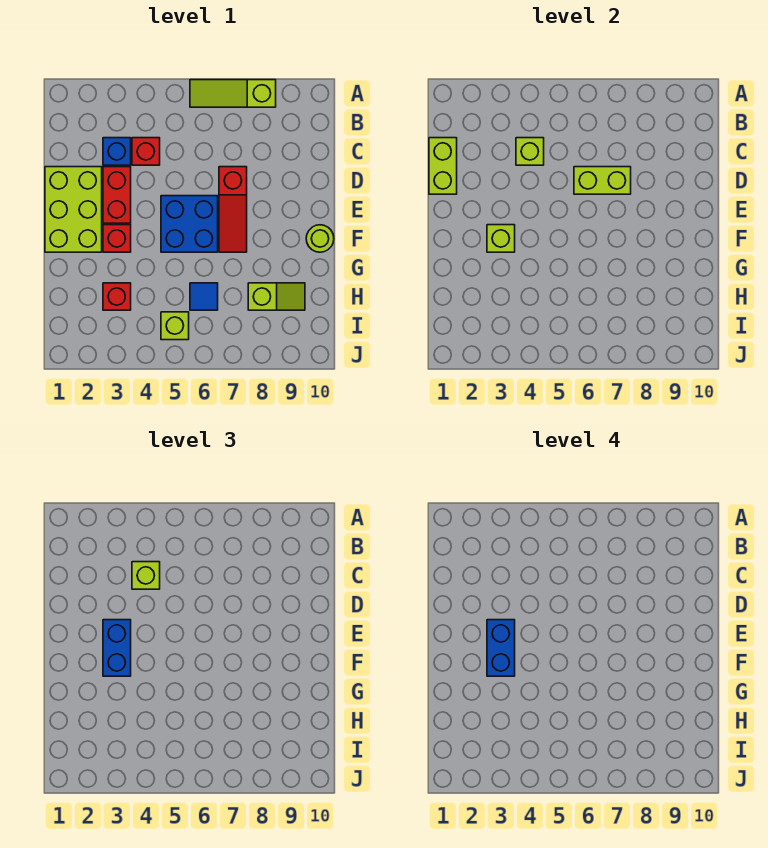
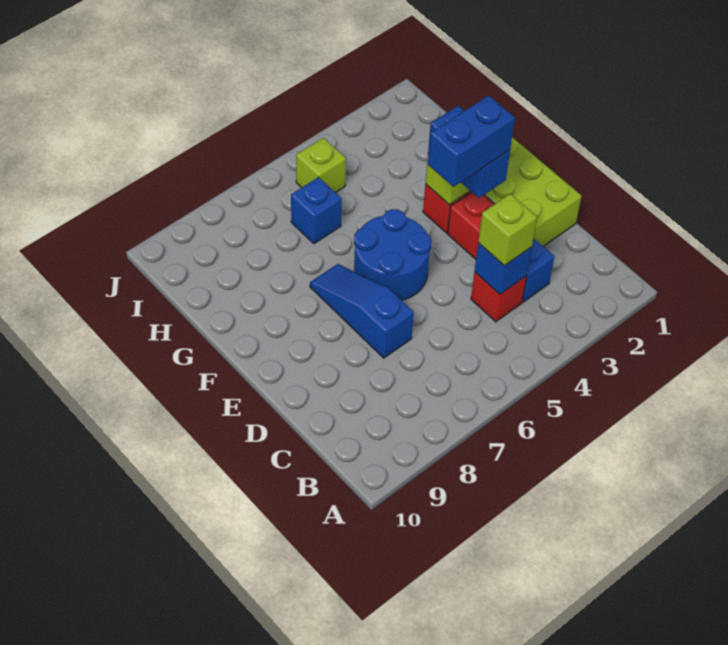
lime slope A6:A8 level 1 top 8 -> none
lime brick C1:D1 level 2 -> none
lime brick C4 level 2 -> blue brick C4 level 2
lime brick D6:D7 level 2 -> none
red slope D7:F7 level 1 top D -> blue slope D7:F7 level 1 top D
blue brick E3:F3 level 4 -> blue brick E3:E4 level 4
blue brick E5:F6 level 1 -> blue round brick E5:F6 level 1
lime round brick F10 level 1 -> none
red brick H3 level 1 -> none
blue tile H6 level 1 -> blue brick H6 level 1
lime slope H8:H9 level 1 top 8 -> none

